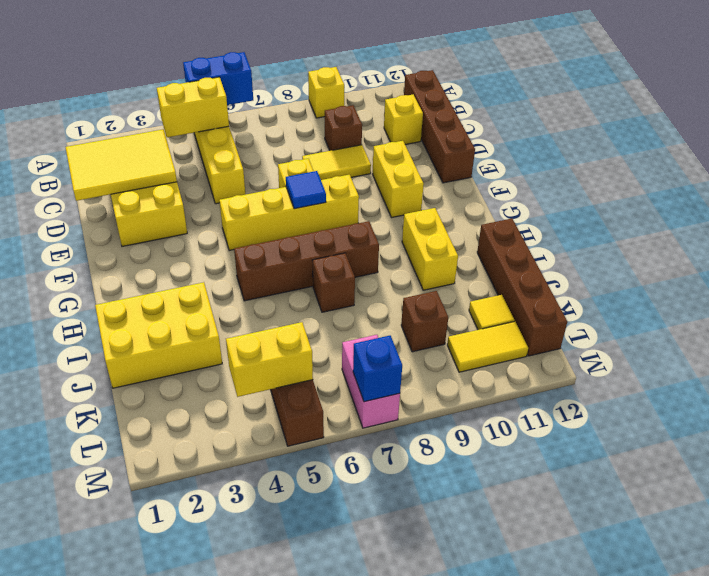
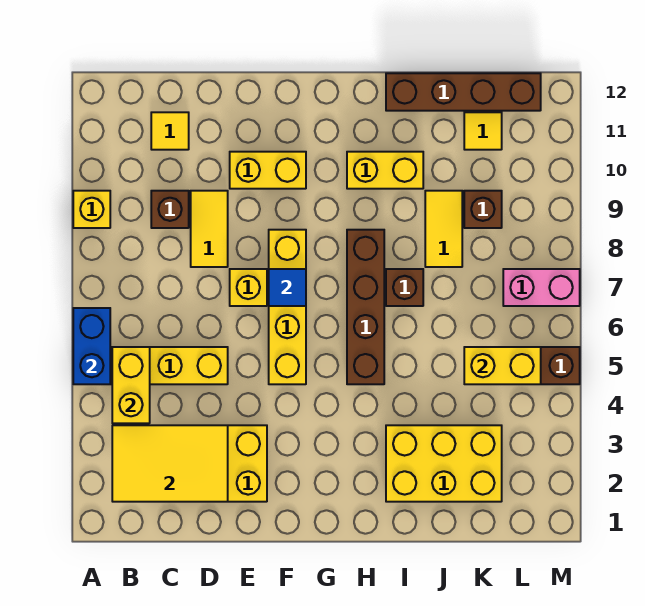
brown brick B12:E12 level 1 -> none
yellow tile C1:D3 level 2 -> yellow tile B2:D3 level 2
yellow brick C11 level 1 -> yellow tile C11 level 1
yellow brick I1:J3 level 1 -> yellow brick I2:K3 level 1
yellow brick L4:L5 level 2 -> yellow brick K5:L5 level 2
yellow tile L10:L11 level 1 -> yellow tile J8:J9 level 1
blue brick M7 level 2 -> none

